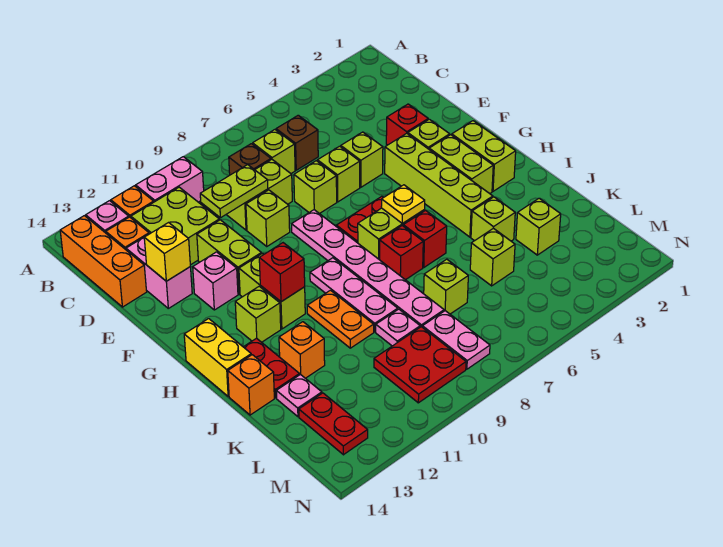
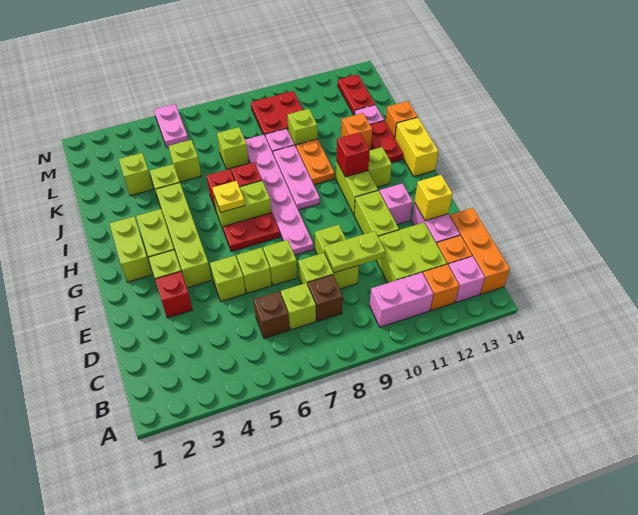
none -> lime brick K10 level 1
pink plate L8:M8 level 1 -> pink plate M5:N5 level 1

